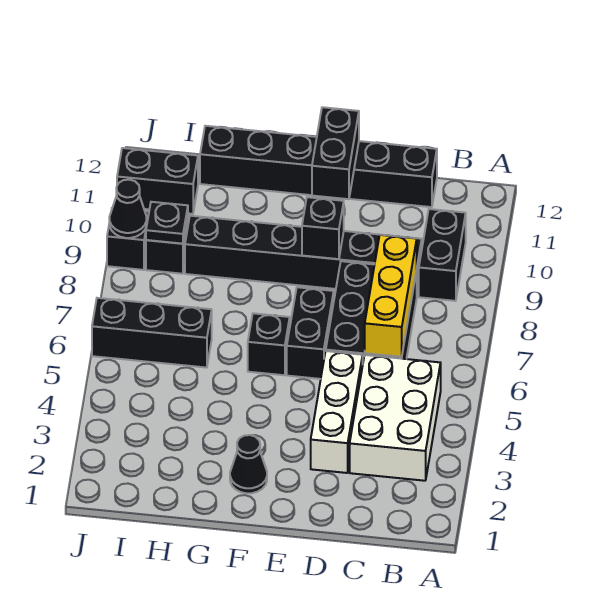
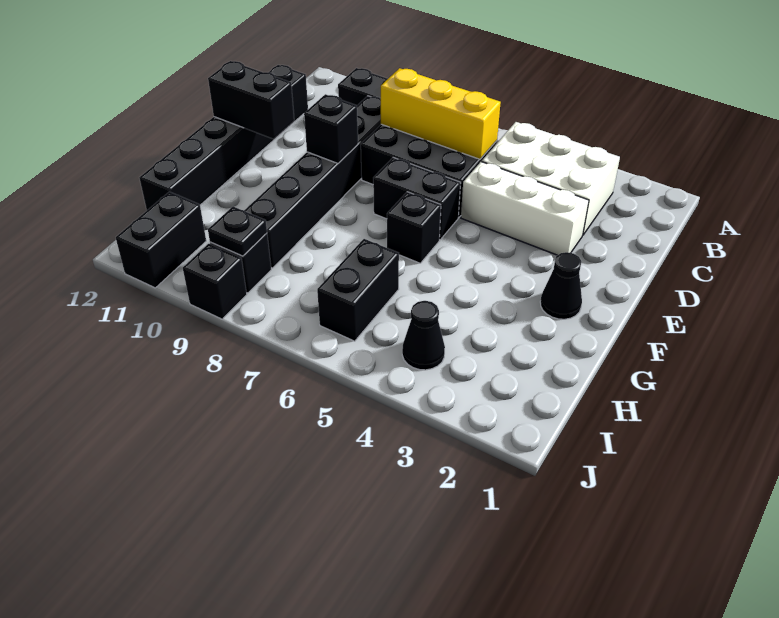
black brick H6:J6 level 1 -> black brick H6:I6 level 1
black cone J9 level 2 -> black cone I4 level 1

